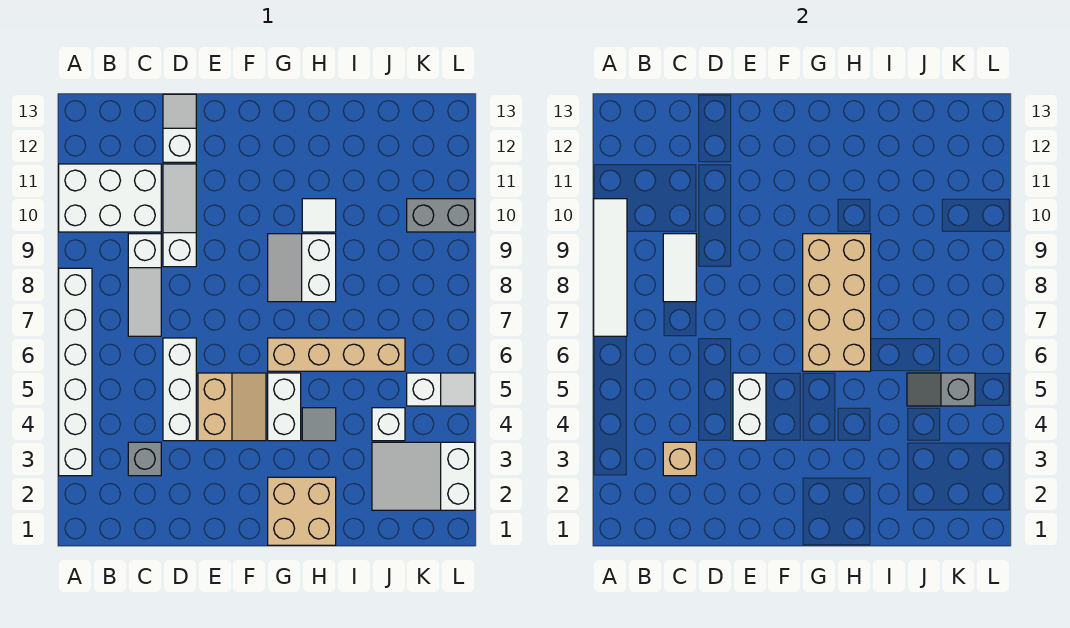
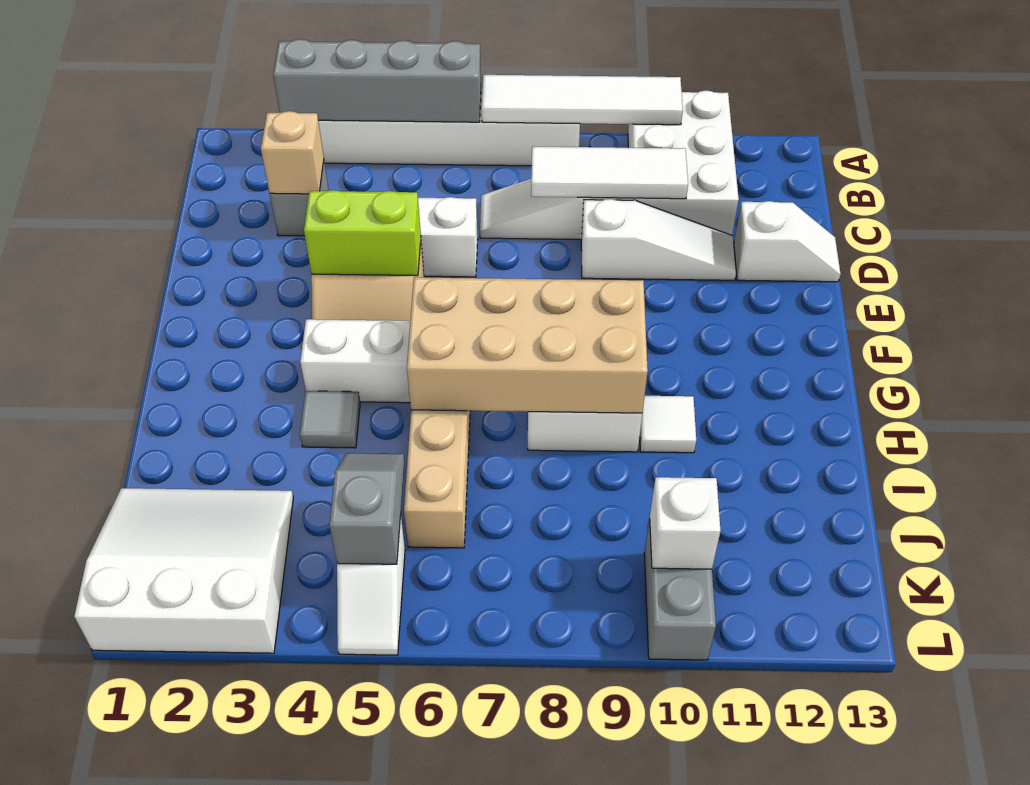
none -> grey brick A3:A6 level 2
white tile C8:C9 level 2 -> white tile C8:C10 level 2
white brick E4:E5 level 2 -> lime brick E4:E5 level 2
tan brick G1:H2 level 1 -> none
white slope J2:L3 level 1 top L -> white slope J1:L3 level 1 top L
white brick J4 level 1 -> white brick K10 level 2

